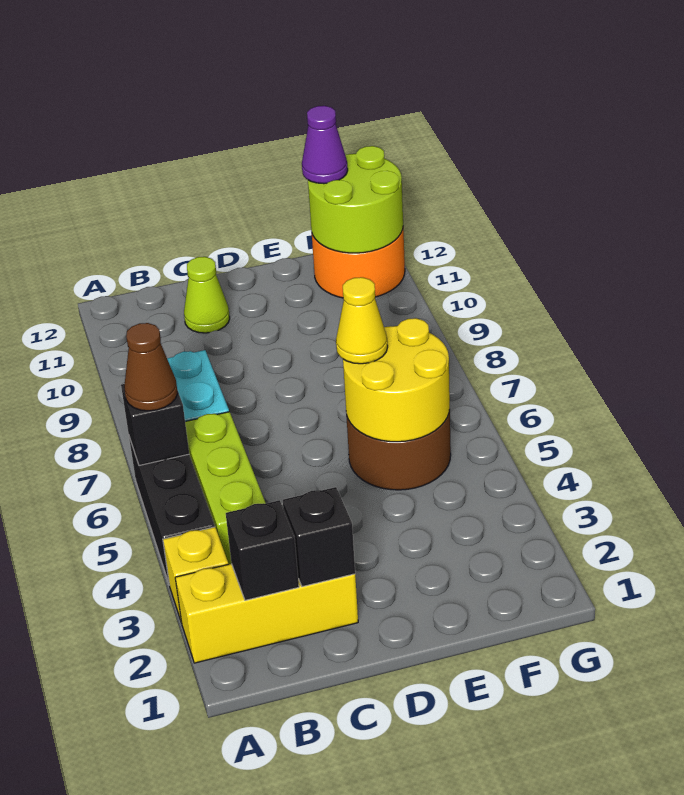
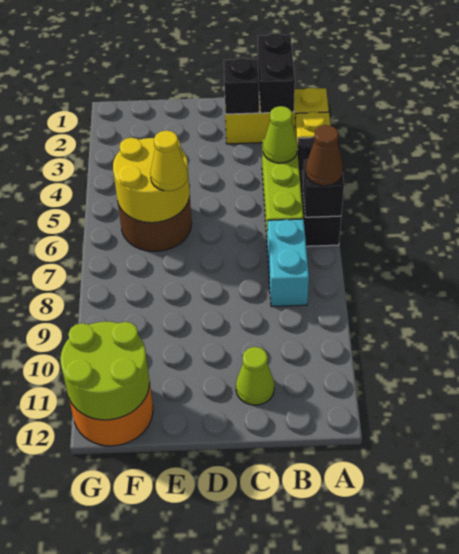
black brick B2 level 2 -> black brick B1:B2 level 2
none -> lime cone B4 level 2
purple cone F12 level 3 -> none

